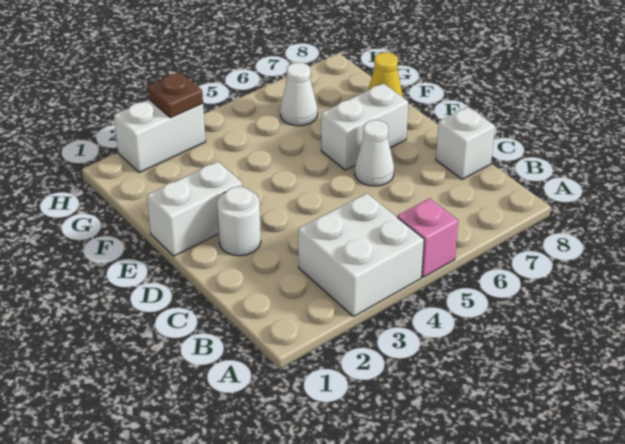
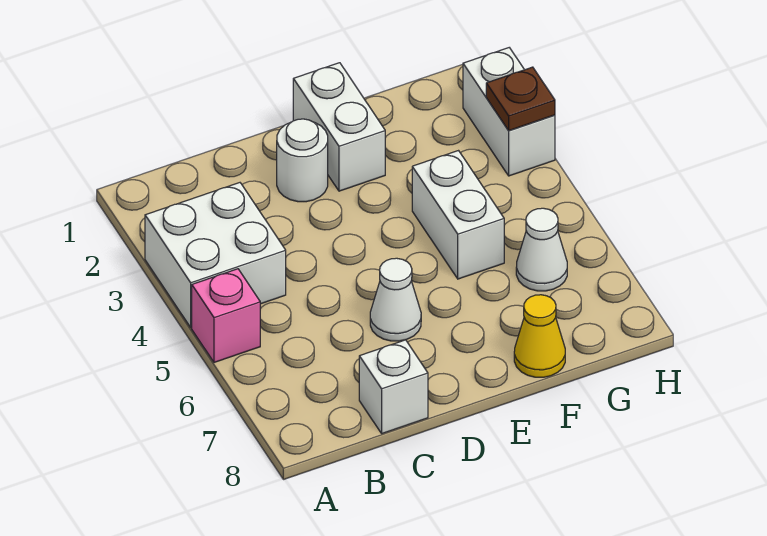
white brick E6:E7 level 1 -> white brick F4:F5 level 1

